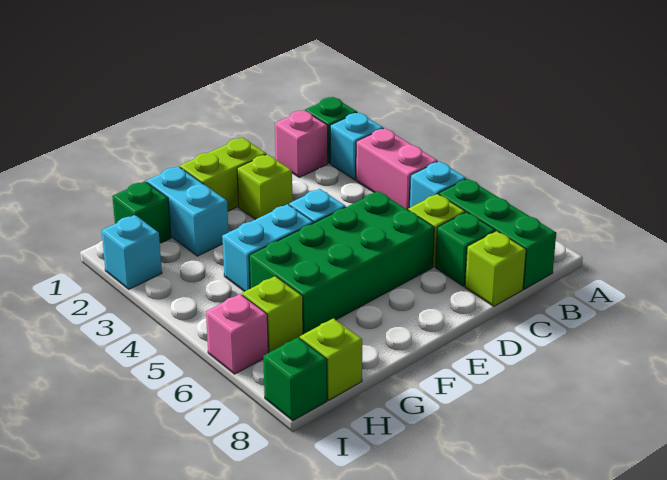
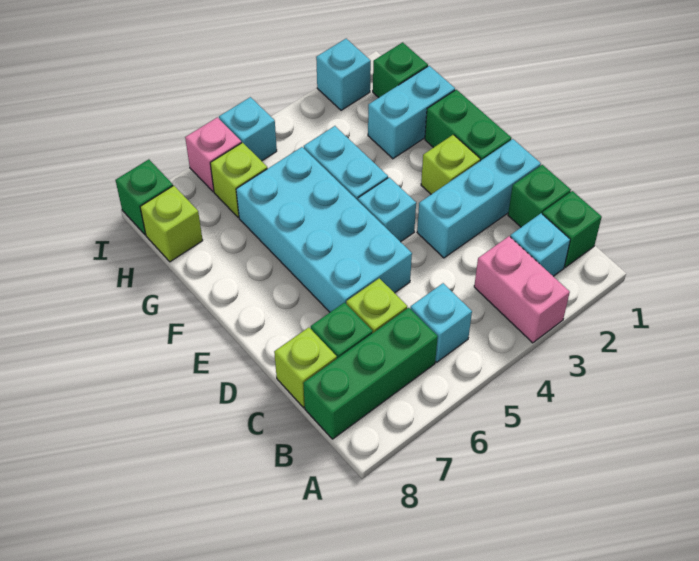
pink brick B3:B4 level 1 -> pink brick A3:B3 level 1
pink brick C1 level 1 -> green brick C1 level 1
none -> cyan brick D1:D3 level 1
green brick D5:G6 level 1 -> cyan brick D5:G6 level 1
lime brick E1:F1 level 1 -> green brick E1:F1 level 1
none -> cyan brick I5 level 1

